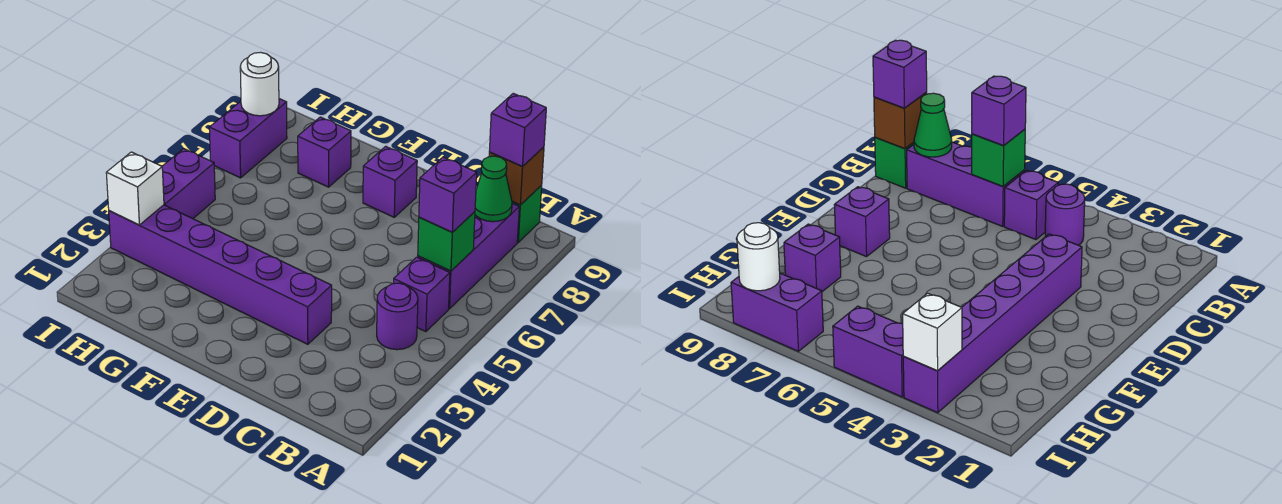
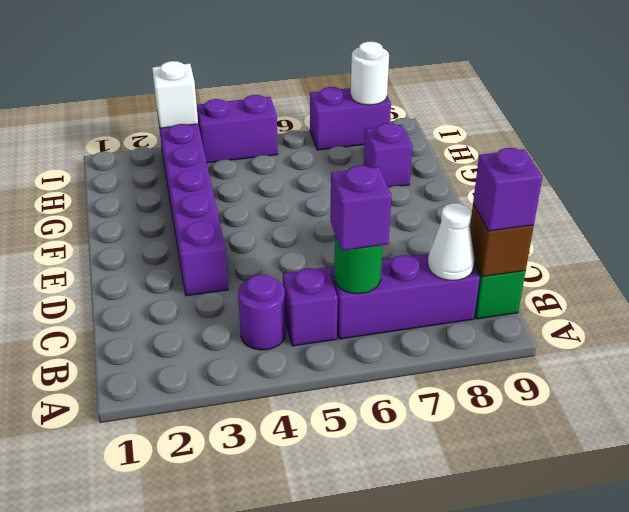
green brick B6 level 2 -> green round brick B6 level 2
green cone B8 level 2 -> white cone B8 level 2
purple brick E8 level 1 -> none

